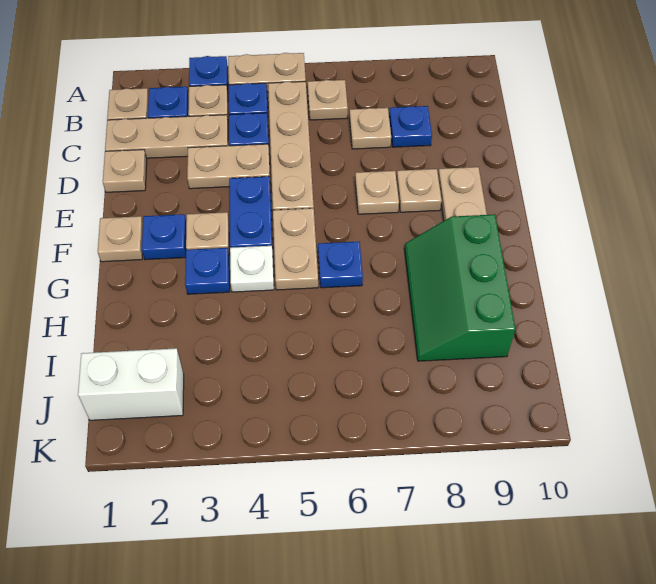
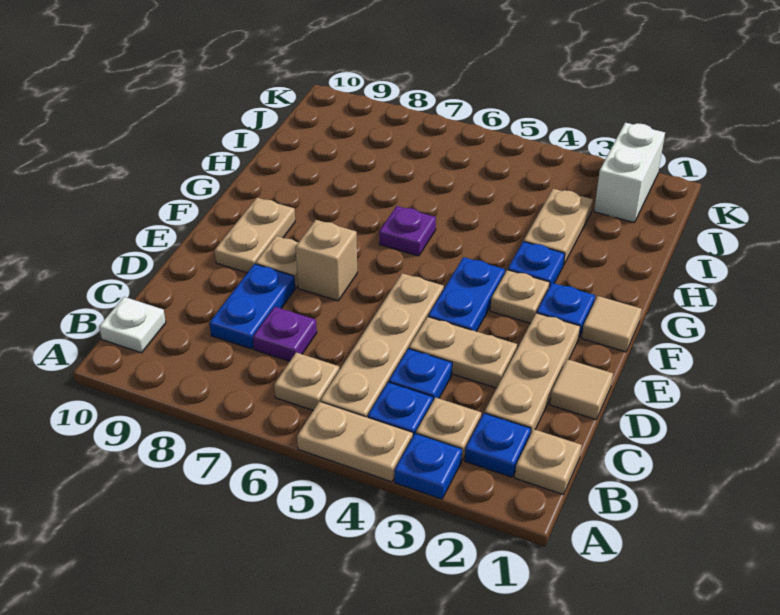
tan plate C1:C3 level 1 -> tan plate C2:E2 level 1
tan plate C7 level 1 -> purple plate C7 level 1
blue plate C8 level 1 -> blue plate C8:D8 level 1
tan plate D1 level 1 -> tan tile D1 level 1
tan plate E7 level 1 -> tan brick E7 level 1
tan plate F1 level 1 -> tan tile F1 level 1
tan plate F5:G5 level 1 -> tan plate H3:I3 level 1
white plate G4 level 1 -> white plate B10 level 1
blue plate G6 level 1 -> purple plate G6 level 1
green slope G8:I9 level 1 top 9 -> none
white brick J1:J2 level 1 -> white brick J2:K2 level 1

